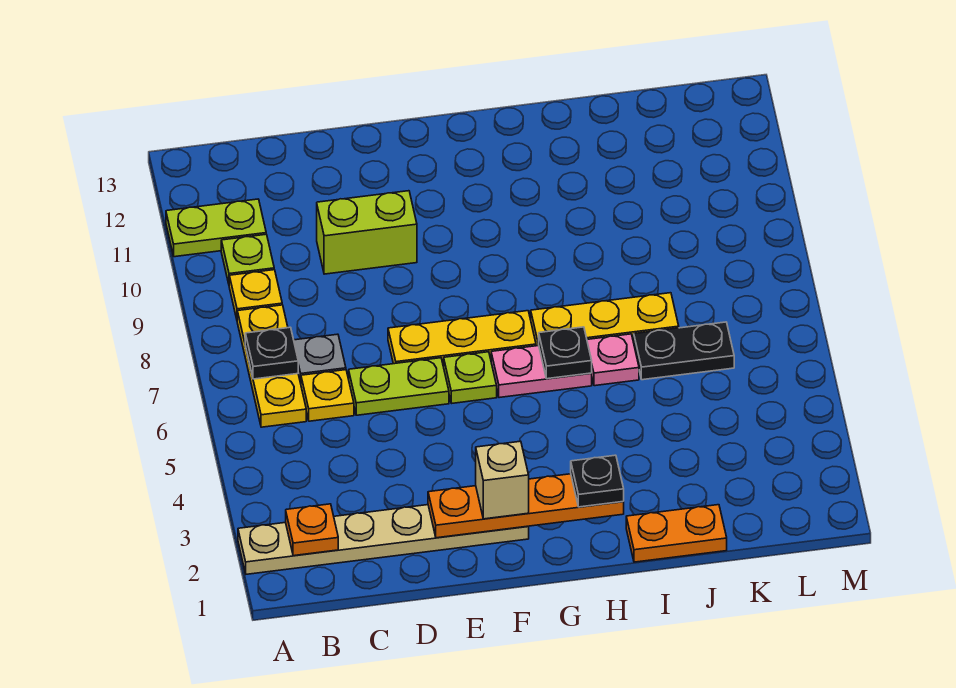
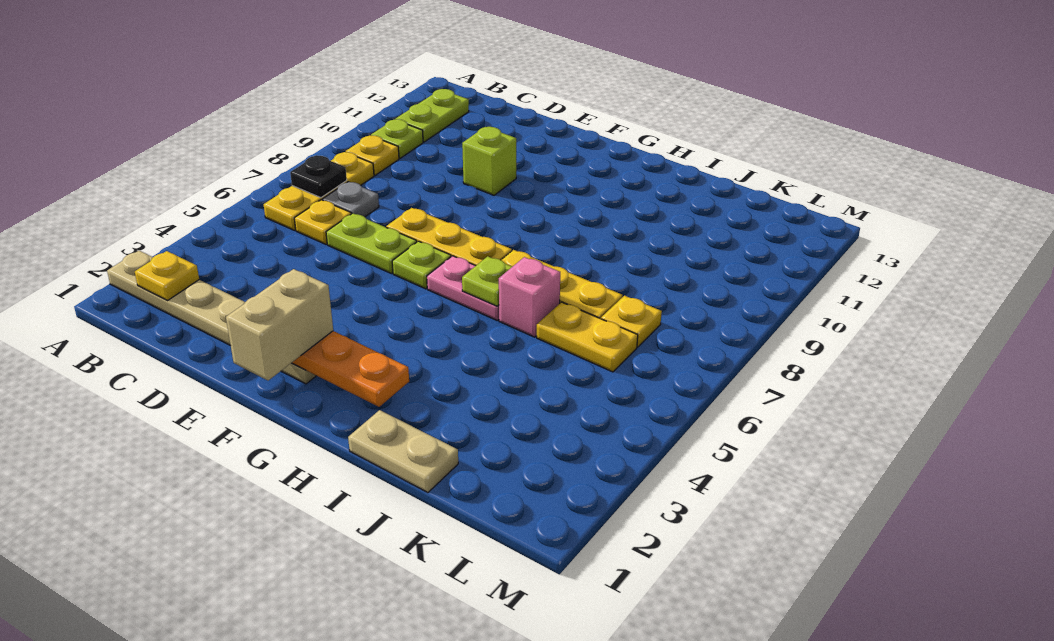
lime plate A11:B11 level 1 -> lime plate B11:B12 level 1
orange plate B2 level 2 -> yellow plate B2 level 2
lime brick D10:E10 level 1 -> lime brick E10 level 1
tan brick F2 level 3 -> tan brick F1:F2 level 3
black plate H2 level 3 -> none
black plate H6 level 2 -> lime plate H6 level 2
orange plate I1:J1 level 1 -> tan plate I1:J1 level 1
pink plate I6 level 1 -> pink brick I6 level 1
black plate J6:K6 level 1 -> yellow plate J6:K6 level 1
none -> yellow plate K7 level 1

